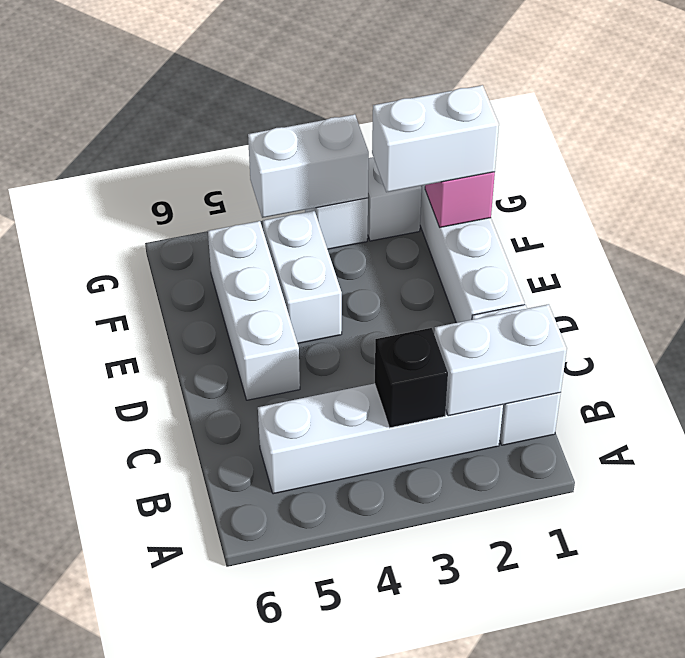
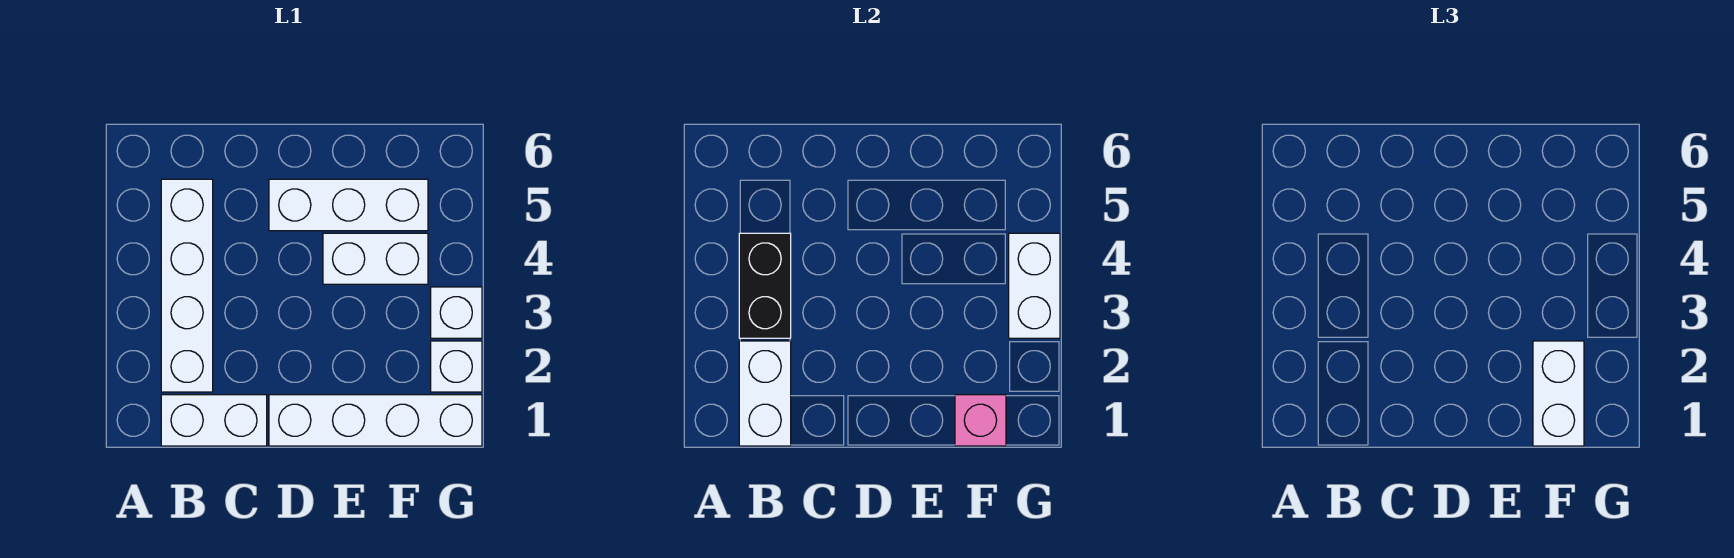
black brick B3 level 2 -> black brick B3:B4 level 2

